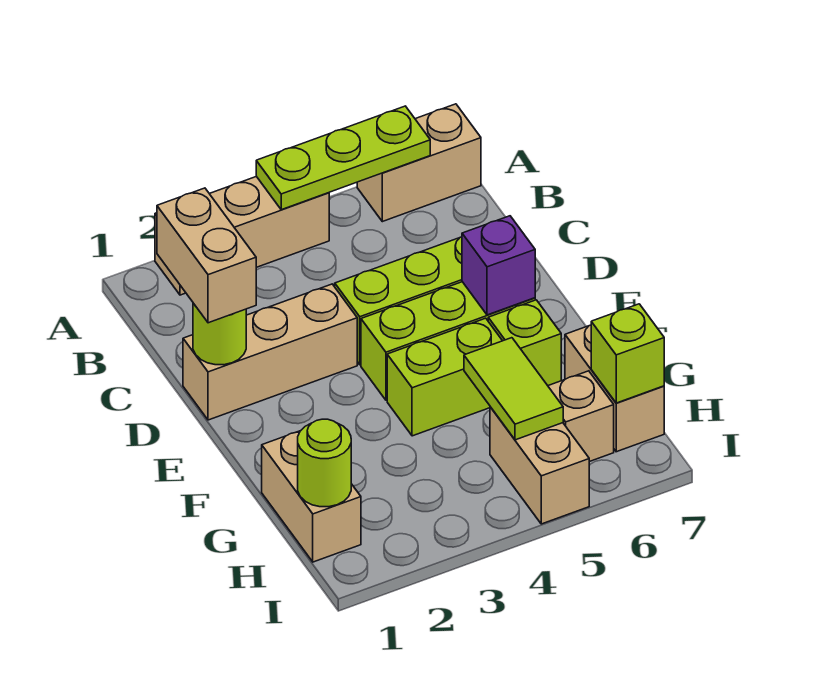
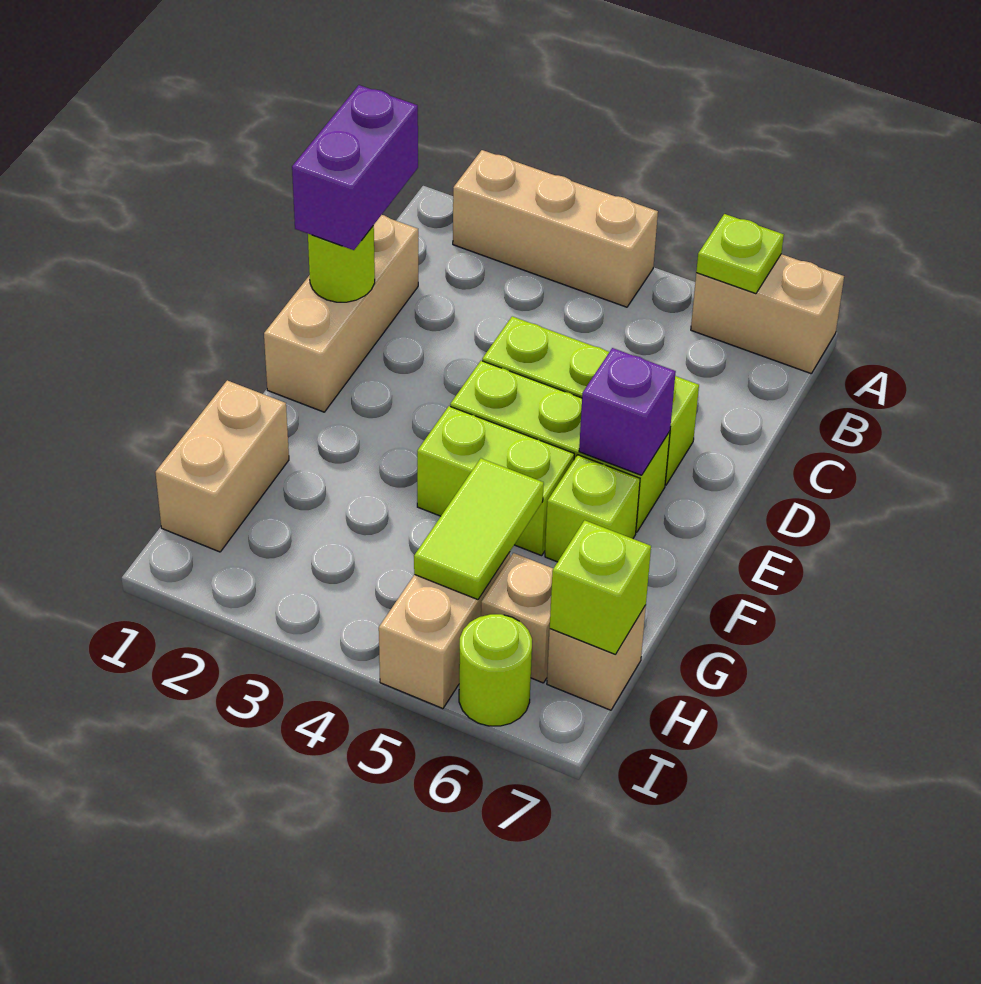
lime plate A4:A6 level 2 -> lime plate A6 level 2
tan brick C1:D1 level 3 -> purple brick C1:D1 level 3
tan brick D1:D3 level 1 -> tan brick C1:E1 level 1
tan brick G7:H7 level 1 -> tan brick H7 level 1
lime round brick H1 level 2 -> lime round brick I6 level 1

